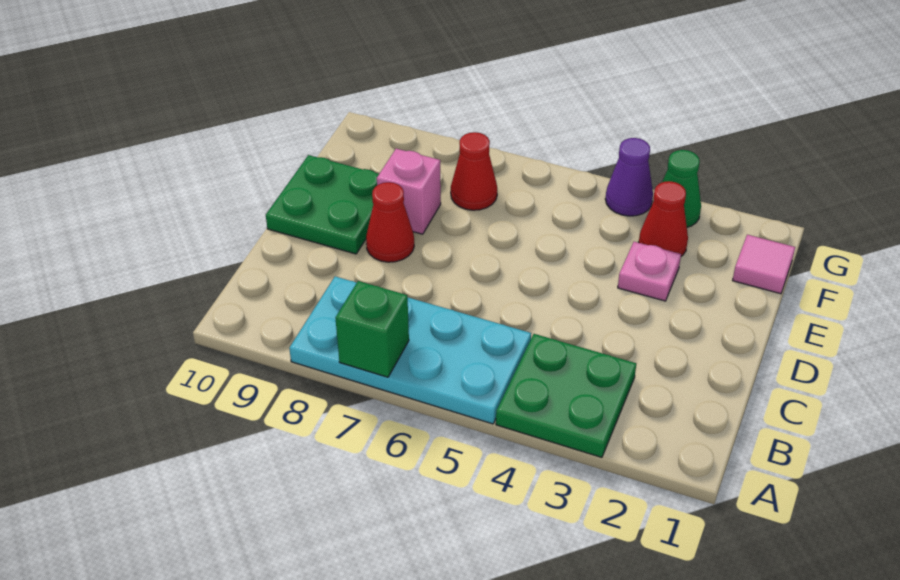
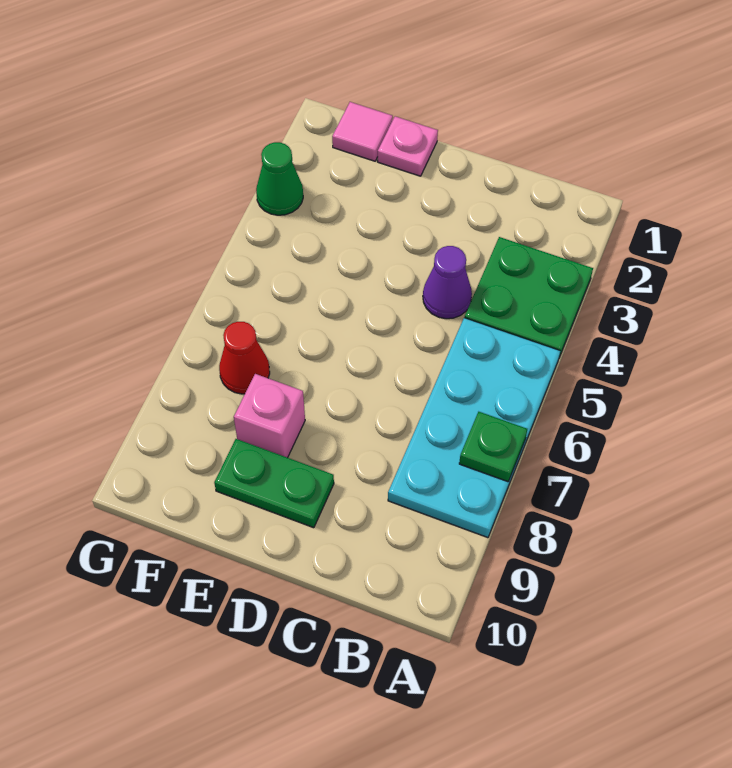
green brick A7 level 2 -> green plate A7 level 2
red cone D8 level 1 -> none
green plate D9:E10 level 1 -> green plate D9:E9 level 1
pink plate E3 level 1 -> pink plate E1 level 1
red cone F3 level 1 -> none
purple cone G4 level 1 -> purple cone C4 level 1

